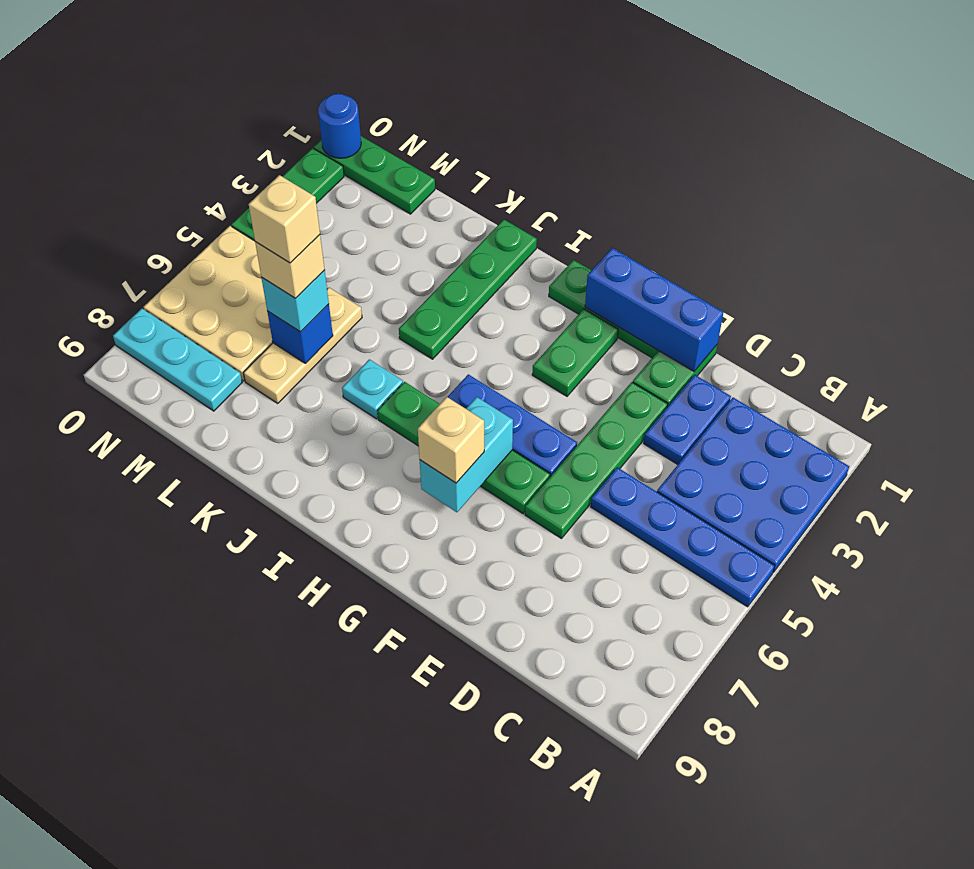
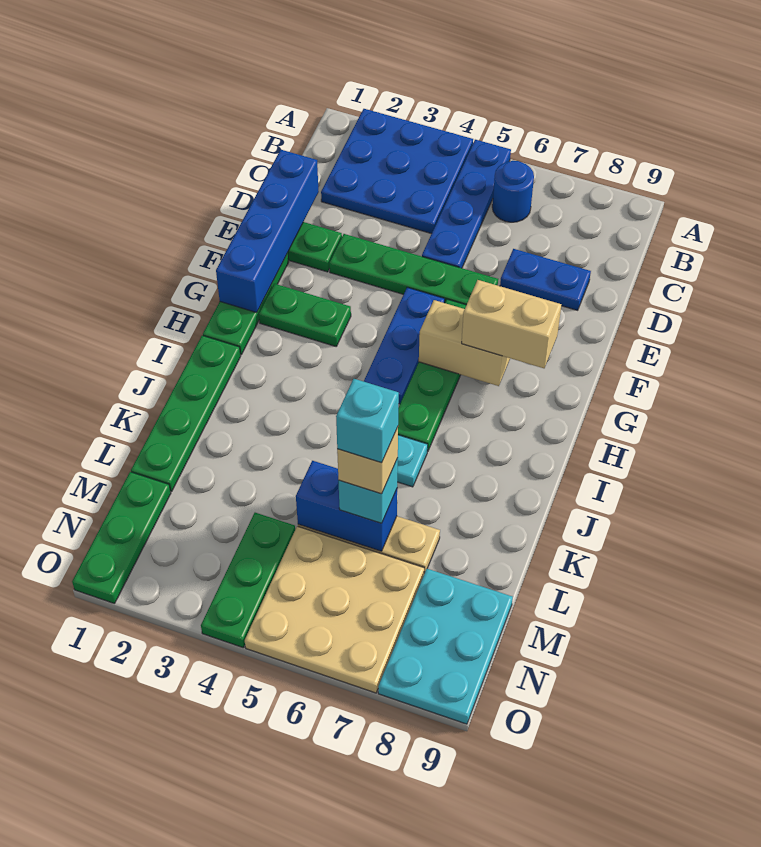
blue plate D2:D3 level 1 -> blue plate D7:D8 level 1
blue brick E1:G1 level 2 -> blue brick D1:G1 level 2
cyan brick G6:G7 level 2 -> tan brick G6:G7 level 2
tan brick G7 level 3 -> tan brick G7:G8 level 3
green plate J1:J4 level 1 -> green plate I1:L1 level 1
blue brick L6 level 2 -> blue brick L5:L6 level 2
tan brick L6 level 5 -> cyan brick L6 level 5
cyan plate M8:O8 level 1 -> cyan plate M8:O9 level 1
blue round brick O1 level 2 -> blue round brick B6 level 1
green plate O2:O4 level 1 -> green plate M4:O4 level 1

